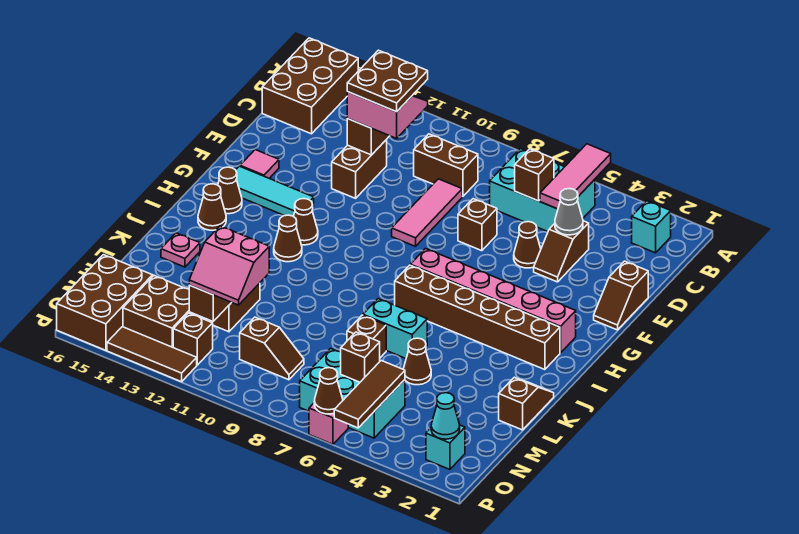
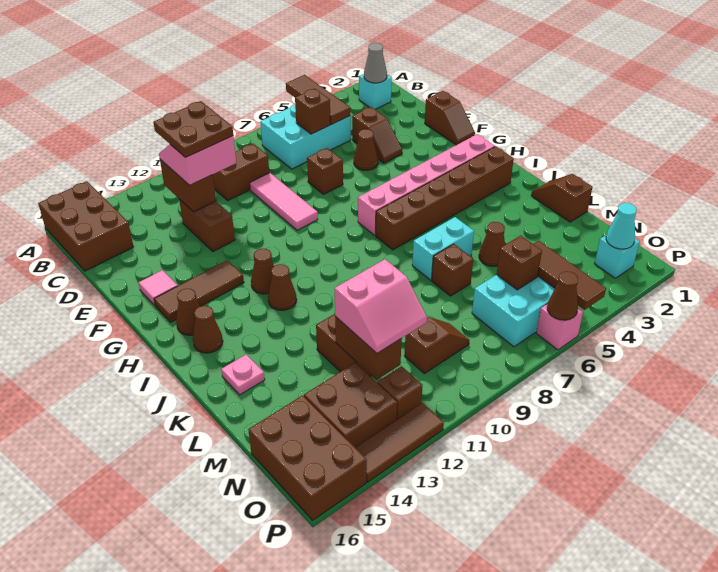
pink tile A5:C5 level 2 -> brown tile A5:C5 level 2
grey cone D4 level 2 -> grey cone B2 level 2
cyan tile G13:G15 level 1 -> brown tile G13:G15 level 1

